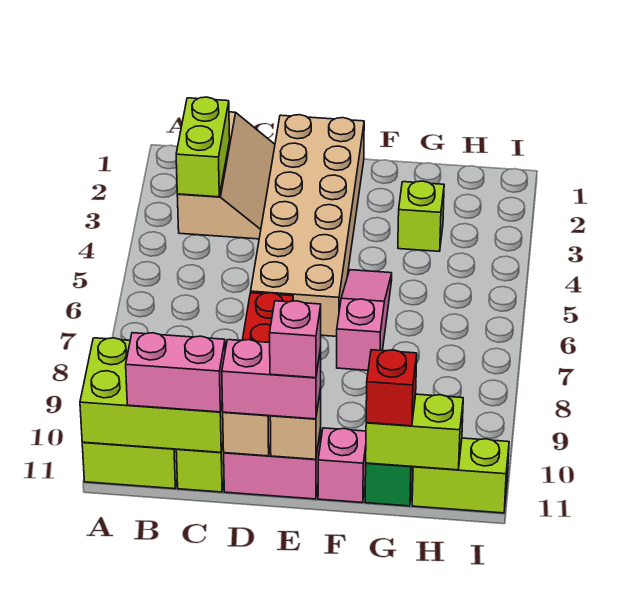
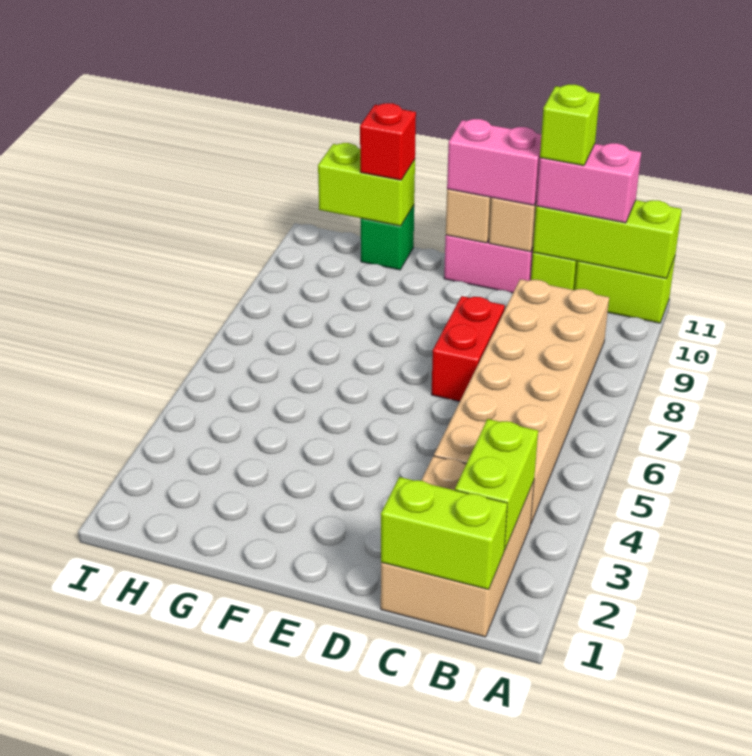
lime brick A10:C11 level 2 -> lime brick A11:C11 level 2
tan slope B1:C3 level 1 top B -> tan brick B1:C3 level 1
tan brick D1:E6 level 1 -> tan brick B4:C9 level 1
pink brick E11 level 4 -> none
pink slope F5:F7 level 1 top 7 -> none
pink brick F11 level 1 -> none
lime brick G3 level 1 -> lime brick C11 level 4
lime brick H11:I11 level 1 -> lime brick B1:C1 level 2

